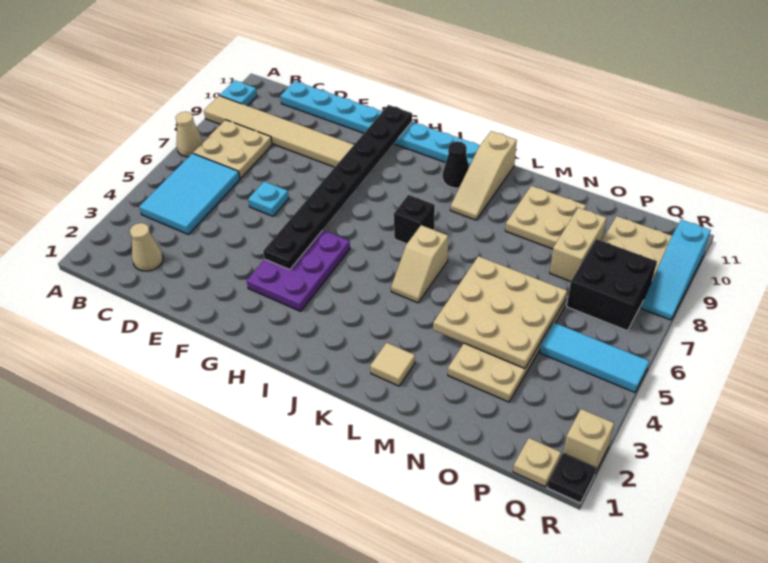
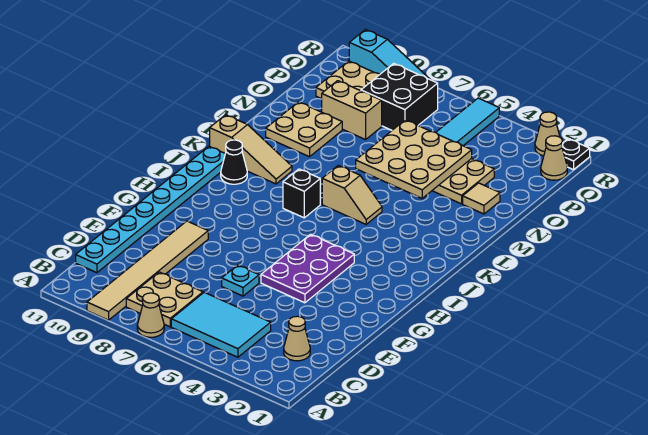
cyan plate A10 level 1 -> none
purple plate G3:H5 level 1 -> purple plate F4:H5 level 1
black plate G4:G11 level 2 -> none
tan tile L2 level 1 -> tan tile N2 level 1
tan plate Q1 level 1 -> tan cone Q1 level 1
tan brick R2 level 1 -> tan cone R2 level 1

